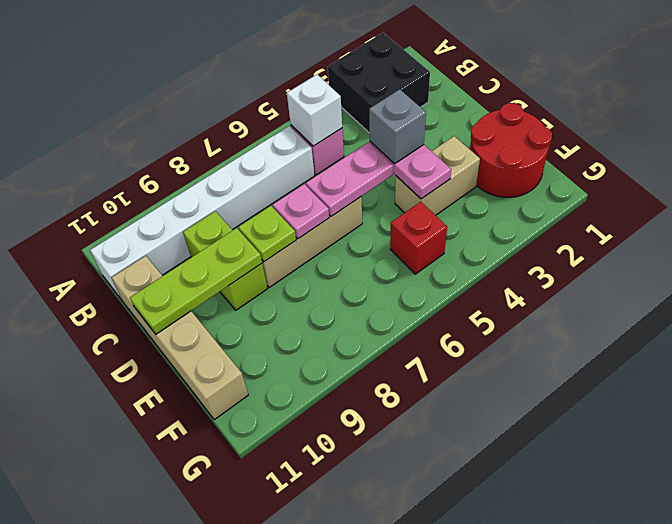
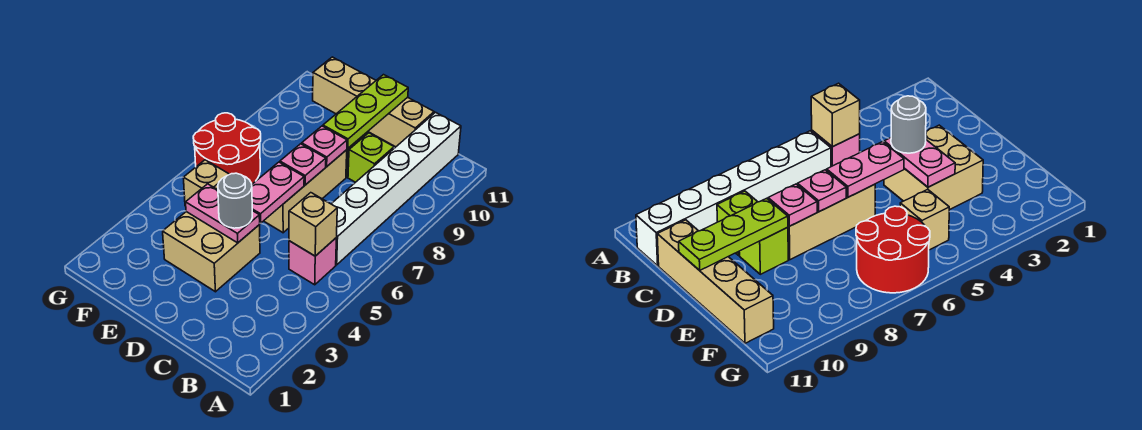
black brick A2:B3 level 1 -> none
white brick B5 level 2 -> tan brick B5 level 2
grey brick D4 level 3 -> grey round brick D4 level 3
lime plate D8 level 2 -> pink plate D8 level 2
red round brick E1:F2 level 1 -> red round brick F6:G7 level 1
tan brick E3:E4 level 1 -> tan brick D3:E4 level 1
red brick F5 level 1 -> tan brick F5 level 1

